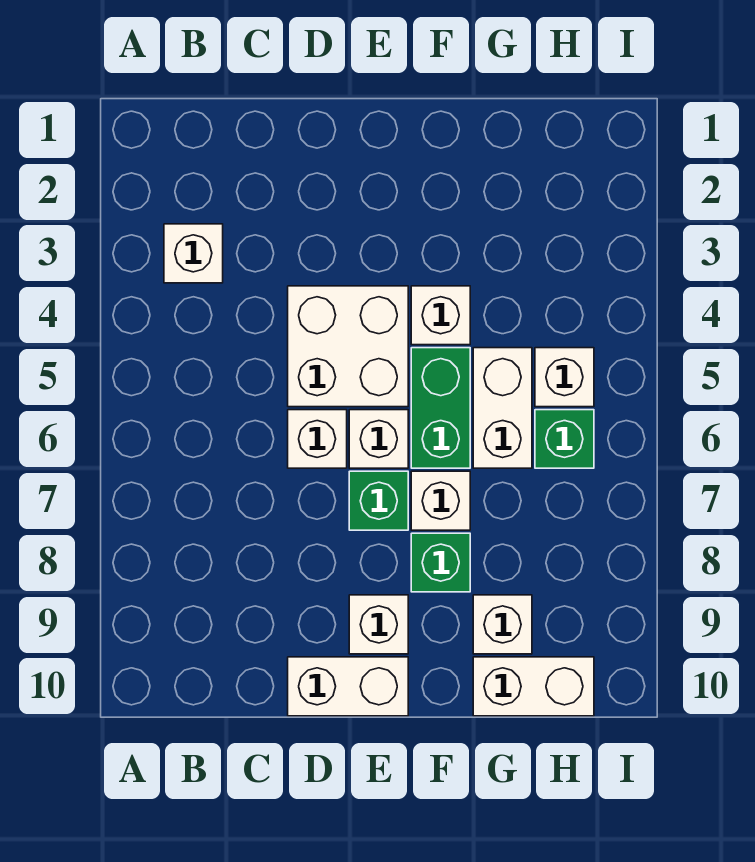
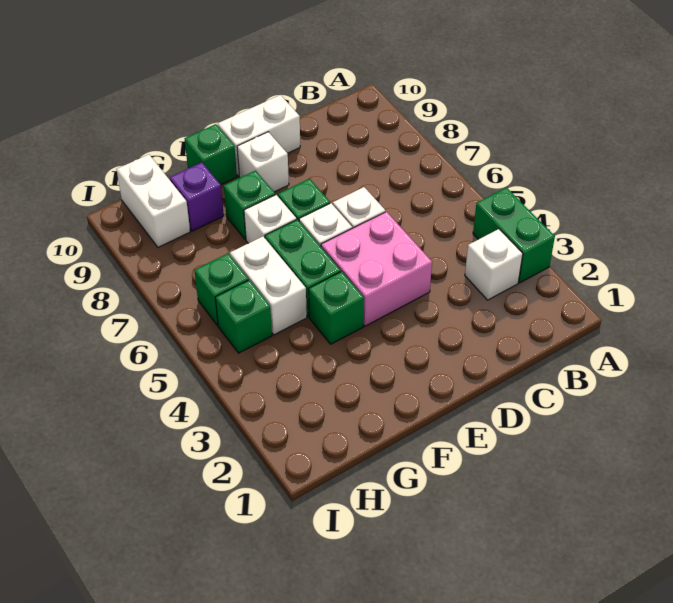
none -> green brick A3:A4 level 1
white brick D4:E5 level 1 -> pink brick D4:E5 level 1
white brick F4 level 1 -> green brick F4 level 1
none -> green brick F10 level 1
white brick G9 level 1 -> purple brick G9 level 1
white brick G10:H10 level 1 -> white brick H9:H10 level 1
white brick H5 level 1 -> green brick H5 level 1

